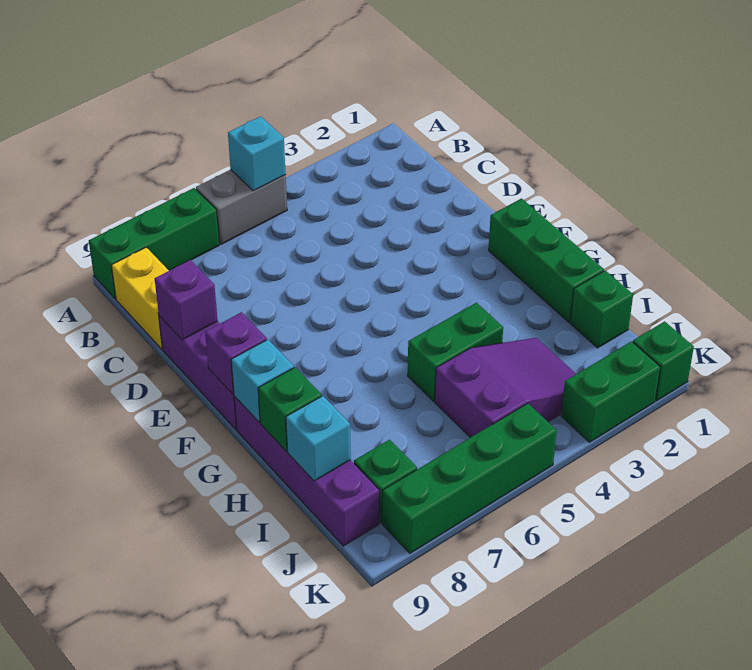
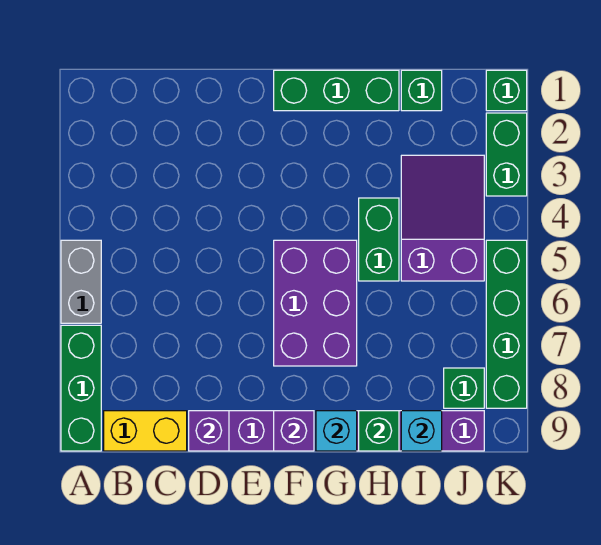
cyan brick A5 level 2 -> none
none -> purple brick F5:G7 level 1

